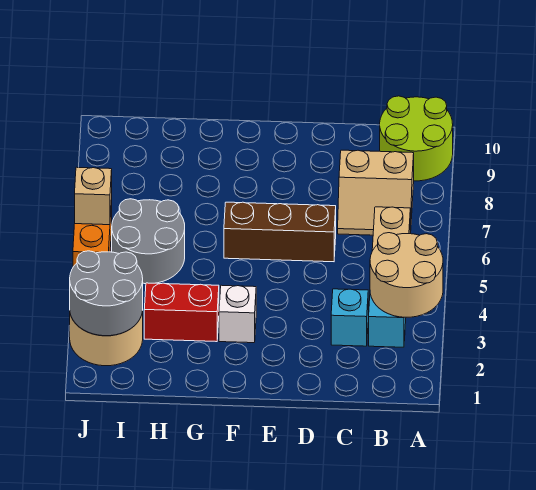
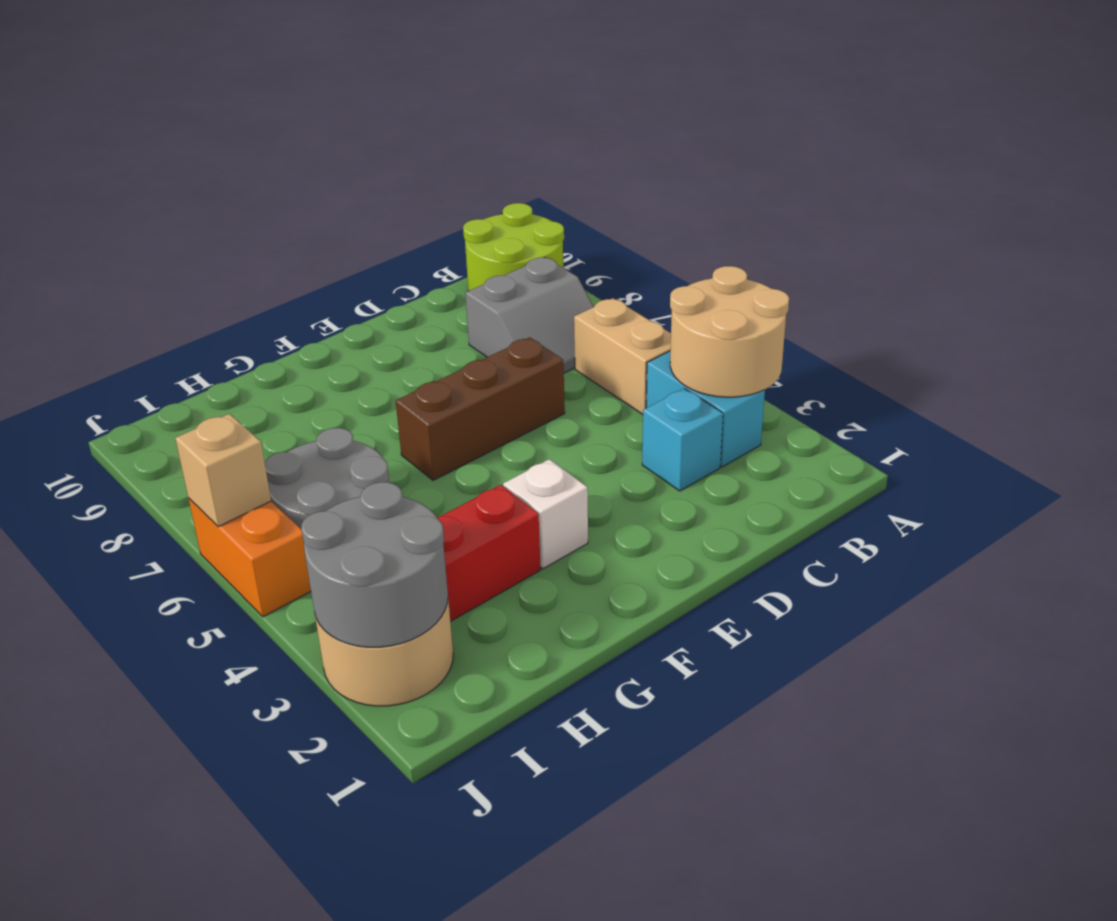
tan slope B7:C8 level 1 top 8 -> grey slope B7:C8 level 1 top 8

